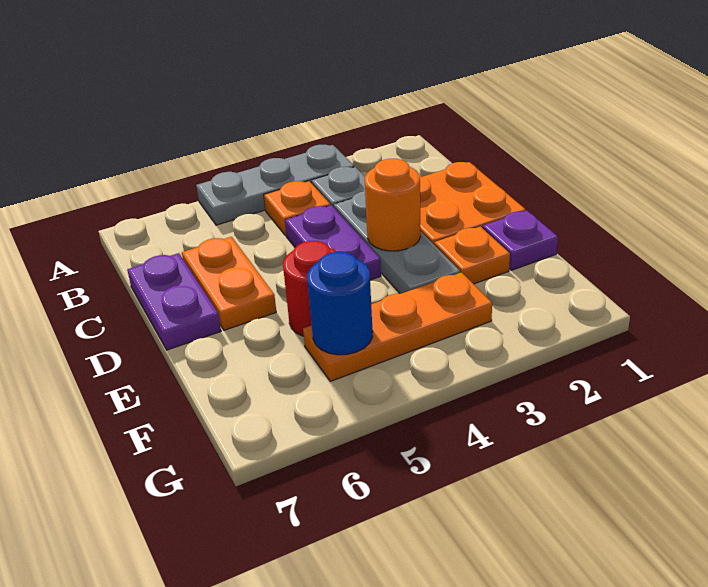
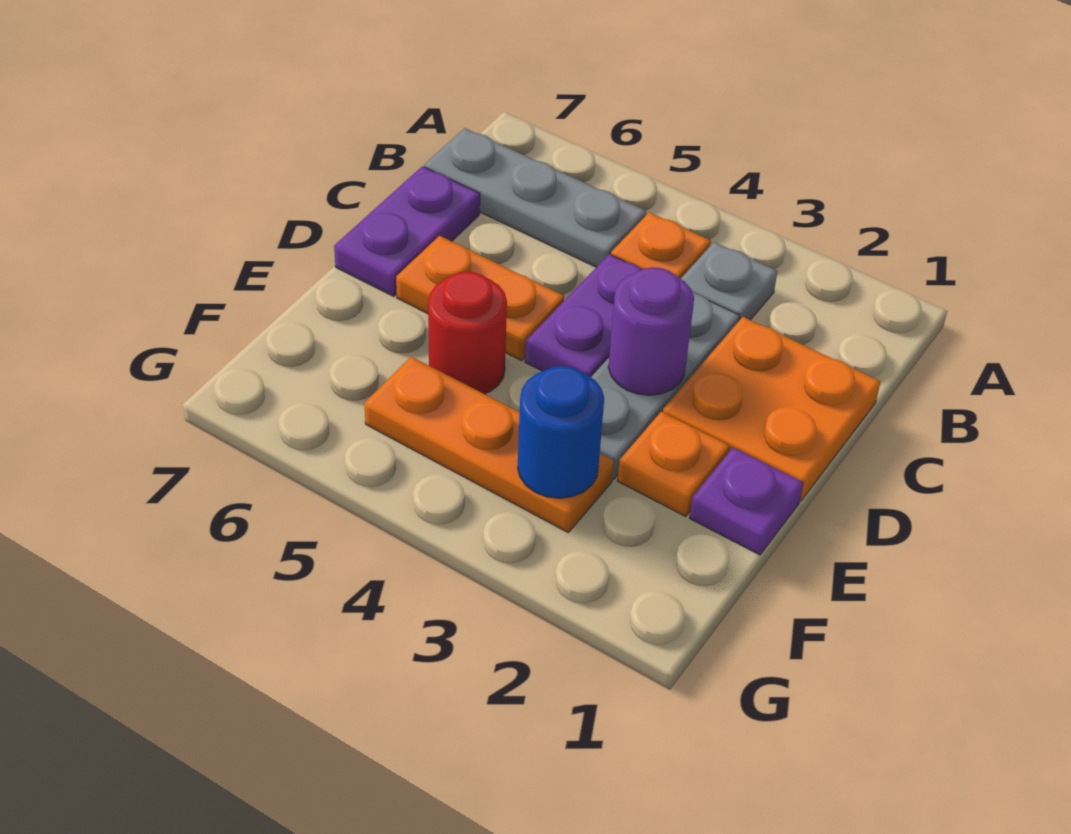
grey plate A3:A5 level 1 -> grey plate B5:B7 level 1
orange plate C6:D6 level 1 -> orange plate D5:D6 level 1
orange round brick D3 level 2 -> purple round brick D3 level 2
blue round brick F5 level 2 -> blue round brick F3 level 2

